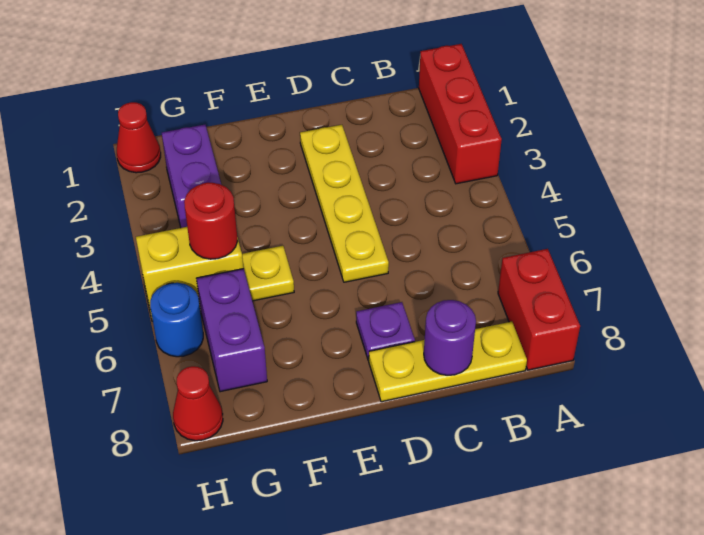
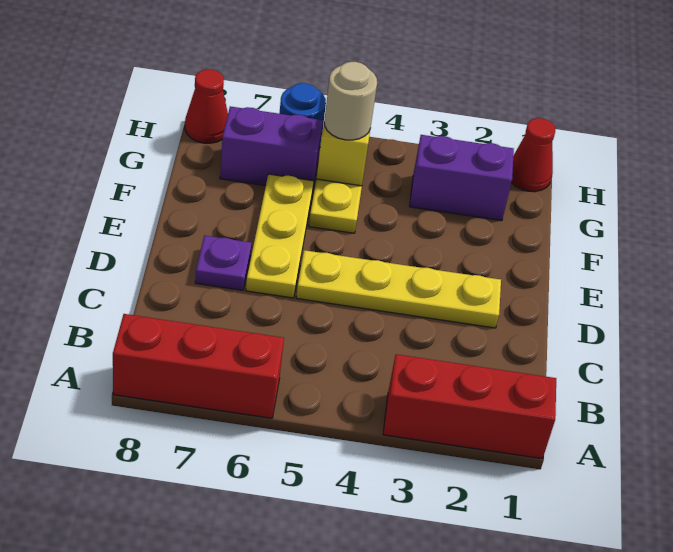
red brick A7:A8 level 1 -> red brick A6:A8 level 1
yellow plate B8:D8 level 1 -> yellow plate D6:F6 level 1
purple round brick C8 level 2 -> none
red round brick G5 level 3 -> tan round brick G5 level 3

